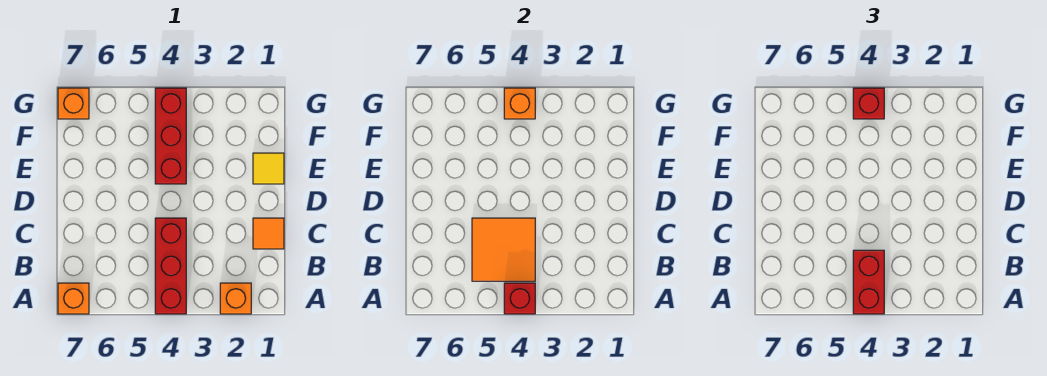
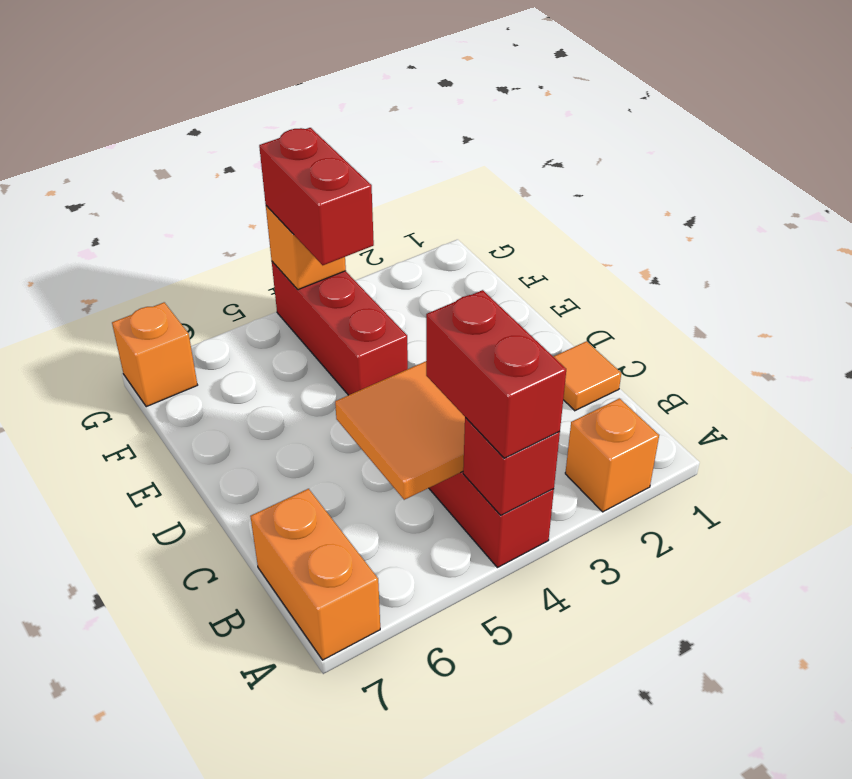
orange brick A7 level 1 -> orange brick A7:B7 level 1
yellow tile E1 level 1 -> none
red brick G4 level 3 -> red brick F4:G4 level 3

